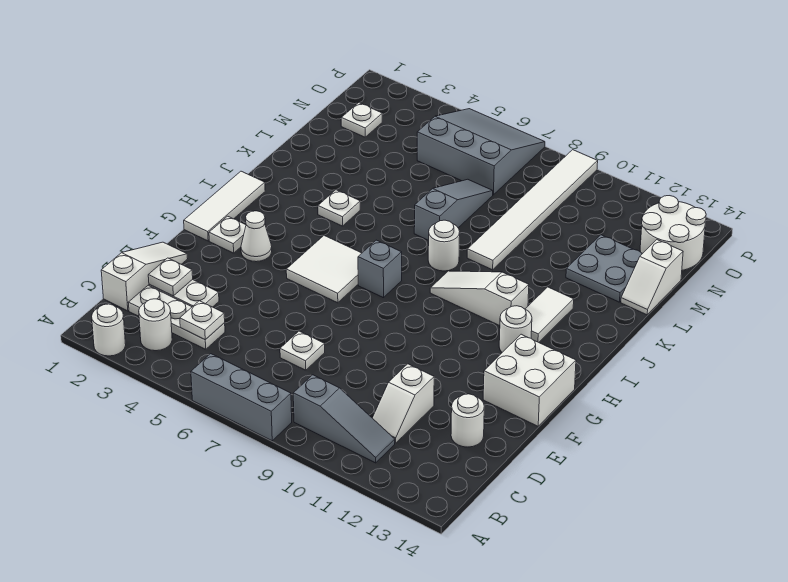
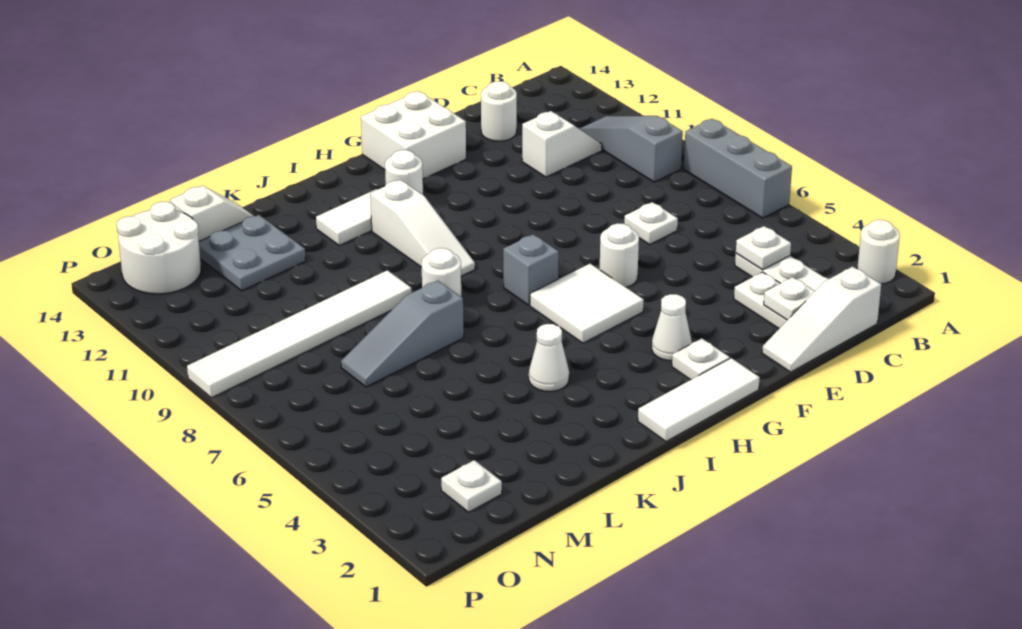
white round brick B3 level 1 -> white round brick F6 level 1
white plate J4 level 1 -> white cone J4 level 1
grey slope N5:P7 level 1 top N -> none

